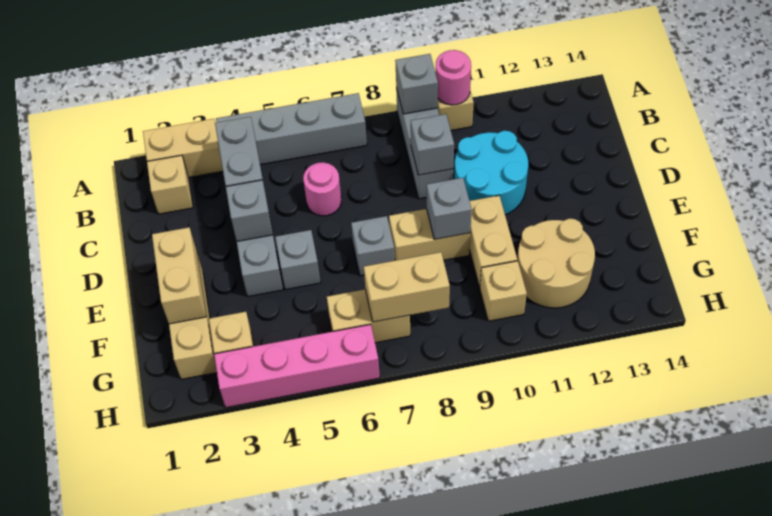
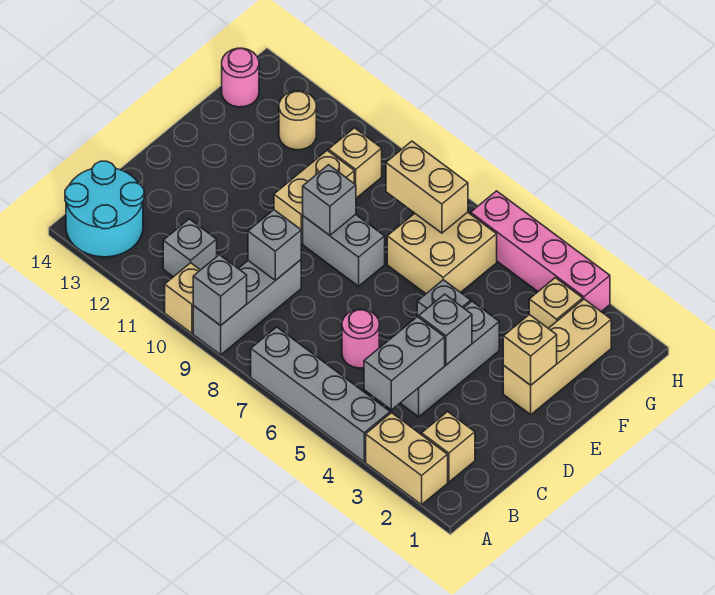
pink round brick A10 level 2 -> pink round brick G14 level 1
cyan round brick C10:D11 level 1 -> cyan round brick A13:B14 level 1
tan brick E2:F2 level 2 -> tan brick E2 level 2
grey brick E7 level 1 -> grey brick B11 level 1
tan brick E8:E9 level 1 -> grey brick E8:E9 level 1
tan round brick F11:G12 level 1 -> tan round brick G12 level 1
tan brick G6:G7 level 1 -> tan brick F6:G7 level 1

